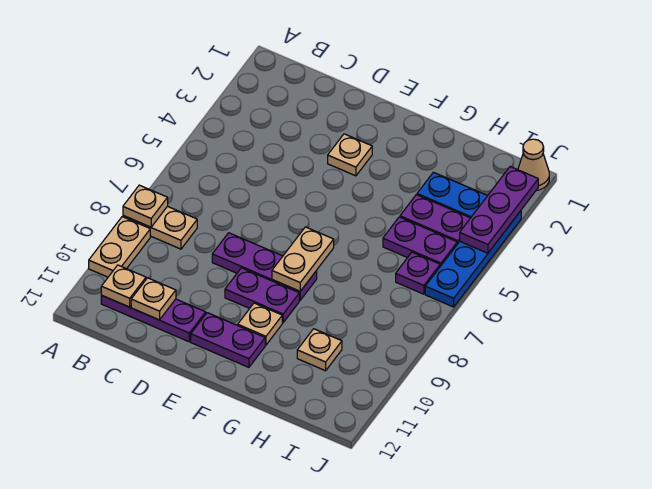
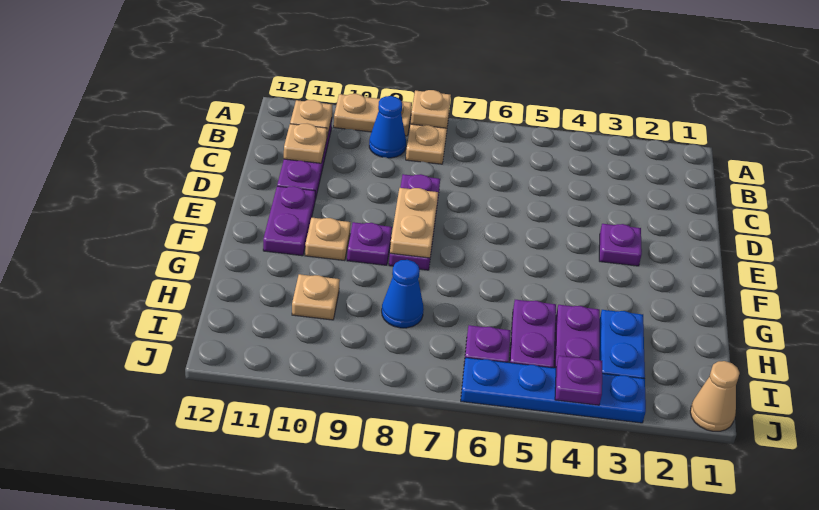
none -> blue cone B9 level 1
tan plate E3 level 1 -> purple plate E3 level 1
purple plate E9:F9 level 1 -> purple plate F9 level 1
tan plate F7:F8 level 2 -> tan plate E8:F8 level 2
none -> blue cone H8 level 1
purple plate J2:J4 level 2 -> purple plate J4 level 2

